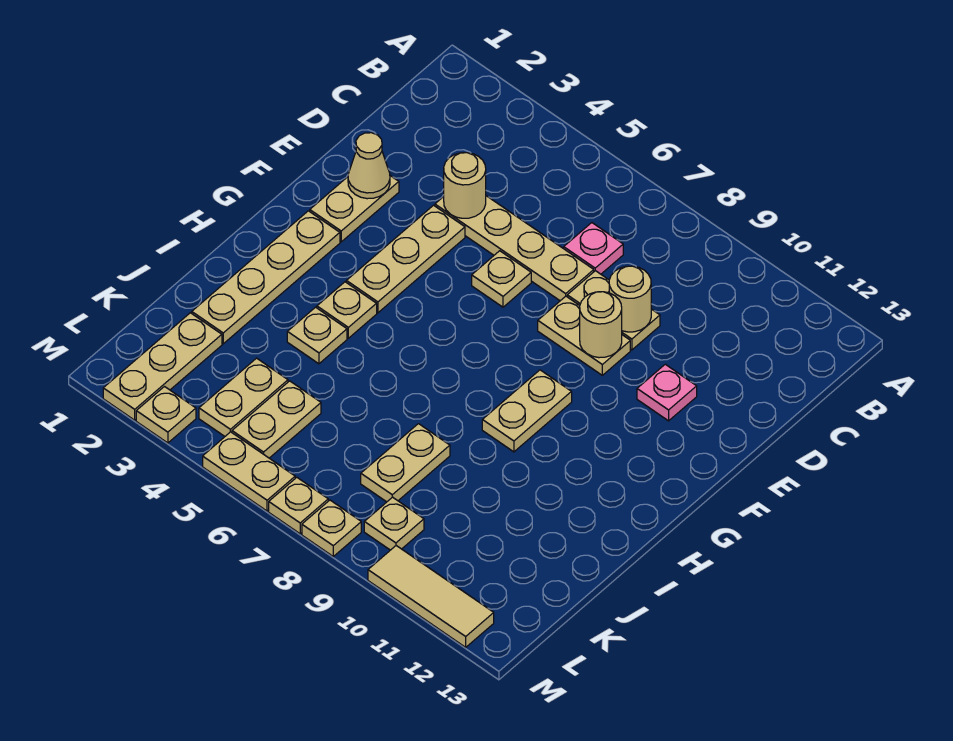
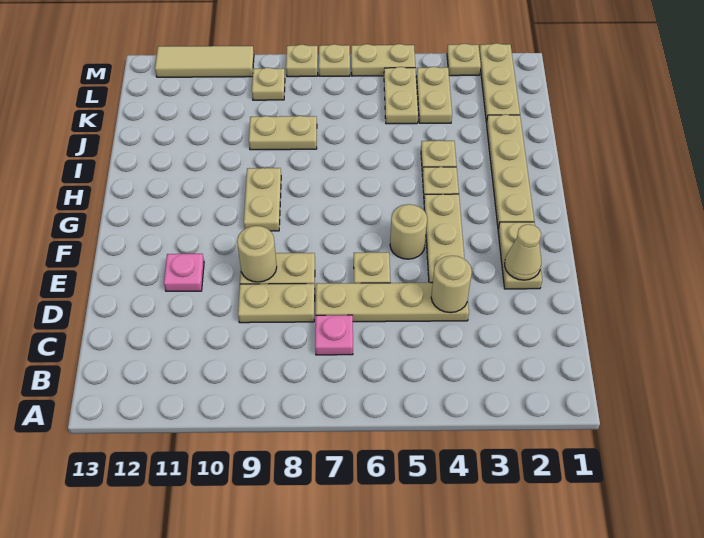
tan round brick D9 level 2 -> tan round brick F5 level 1
tan plate J8:K8 level 1 -> tan plate J8:J9 level 1

